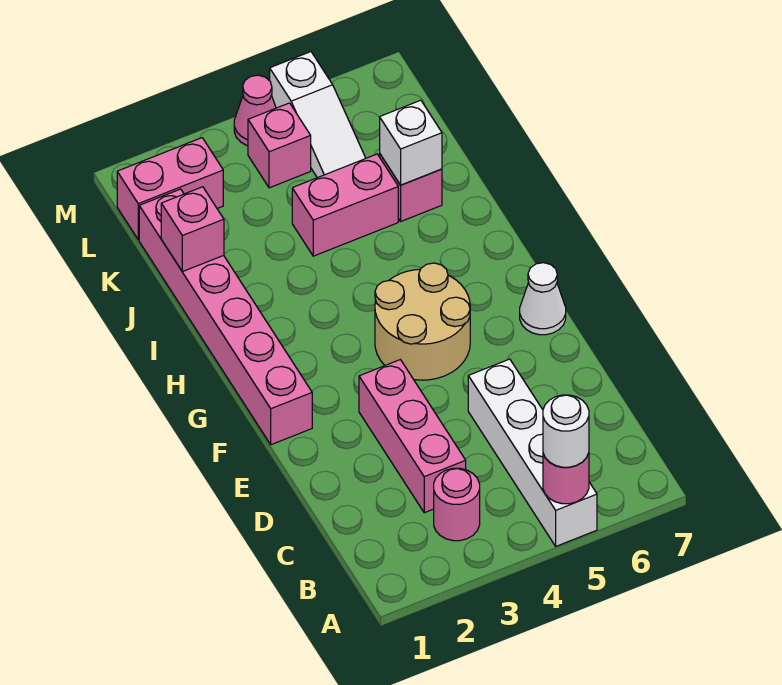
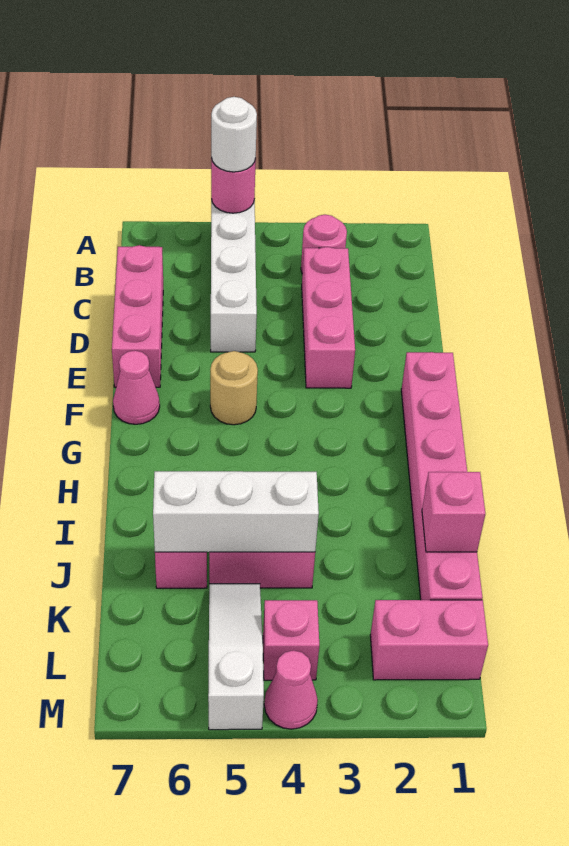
none -> pink brick C7:E7 level 1
tan round brick F4:G5 level 1 -> tan round brick F5 level 1
white cone F7 level 1 -> pink cone F7 level 1
white brick J6 level 2 -> white brick J4:J6 level 2

